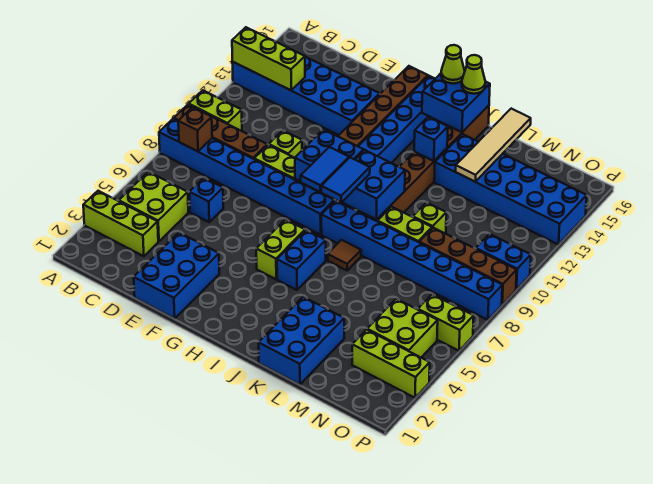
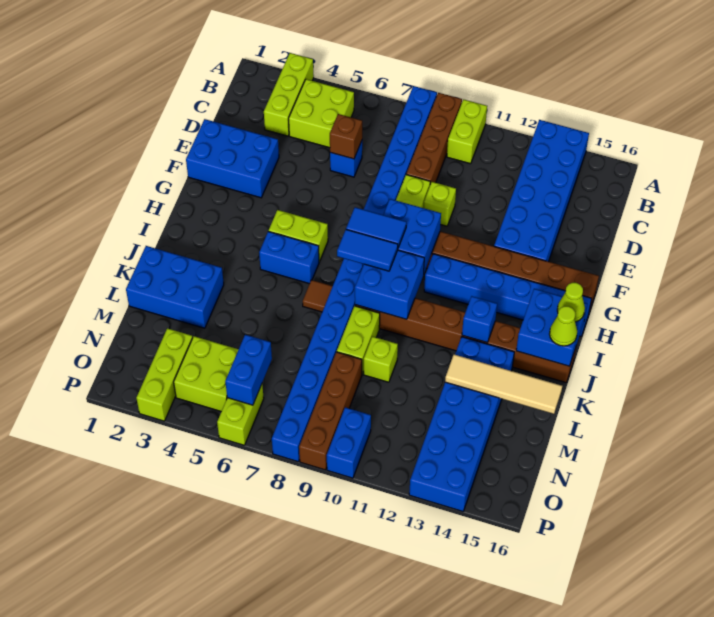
lime brick A13:C13 level 2 -> none
brown brick B8 level 2 -> brown brick D6 level 2
none -> blue brick N6:O6 level 2

